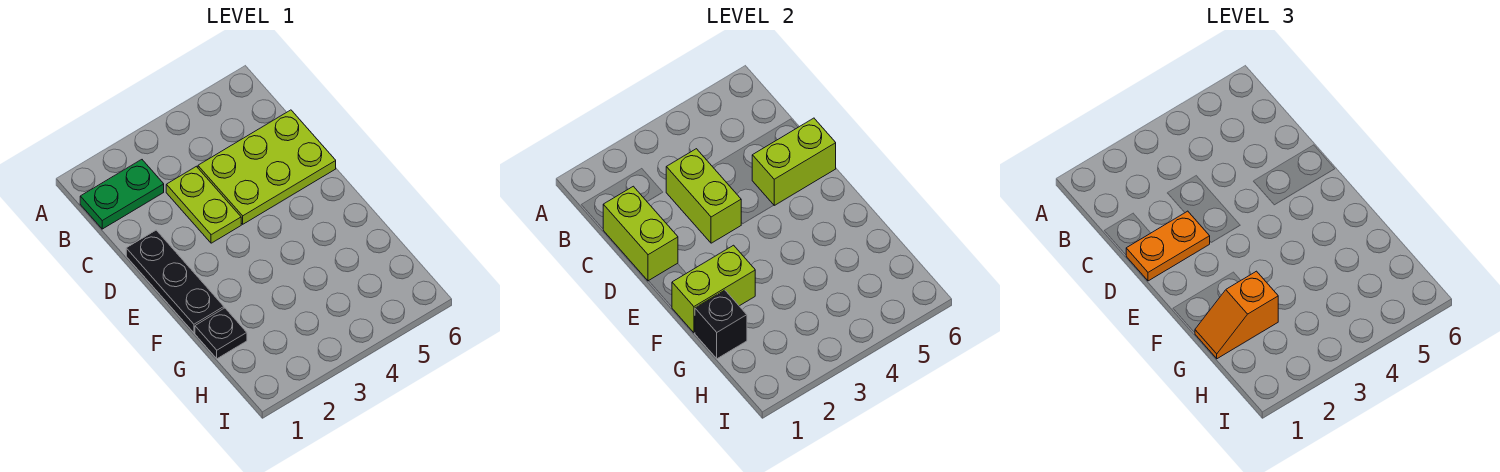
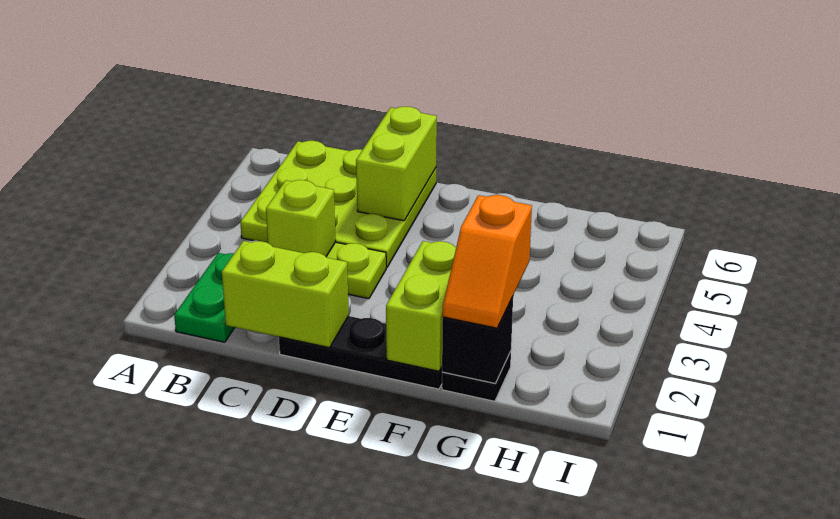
lime brick C3:D3 level 2 -> lime brick C3 level 2
lime plate C4:D6 level 1 -> lime plate B4:D6 level 1
orange plate D1:D2 level 3 -> none

